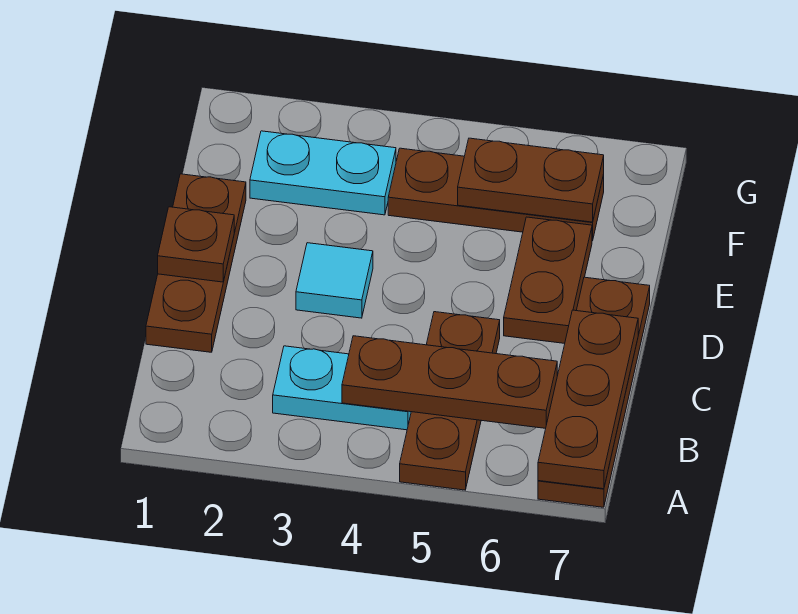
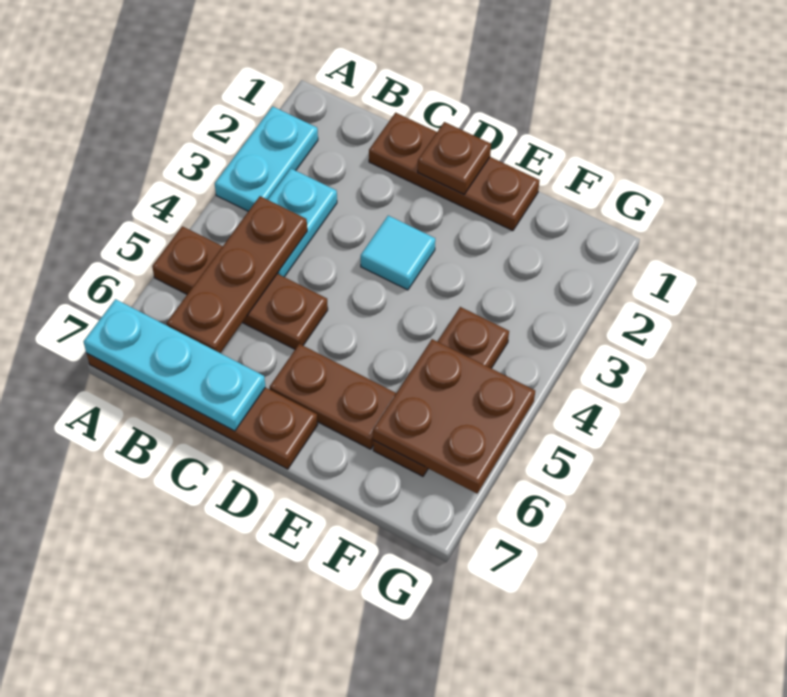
brown plate A7:C7 level 2 -> cyan plate A7:C7 level 2
cyan plate F2:F3 level 1 -> cyan plate A2:A3 level 1
brown plate F5:F6 level 2 -> brown plate F5:G6 level 2

